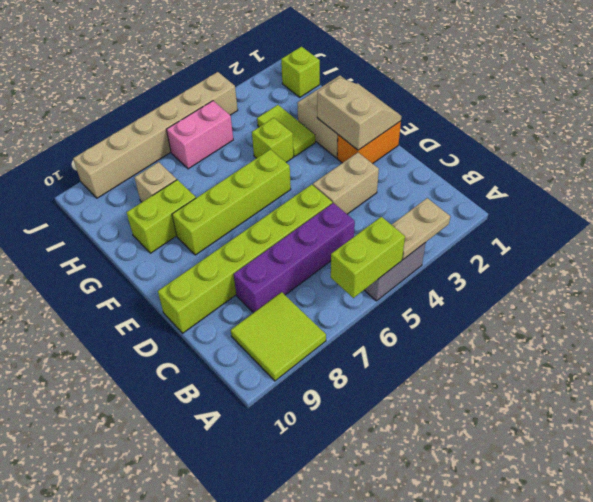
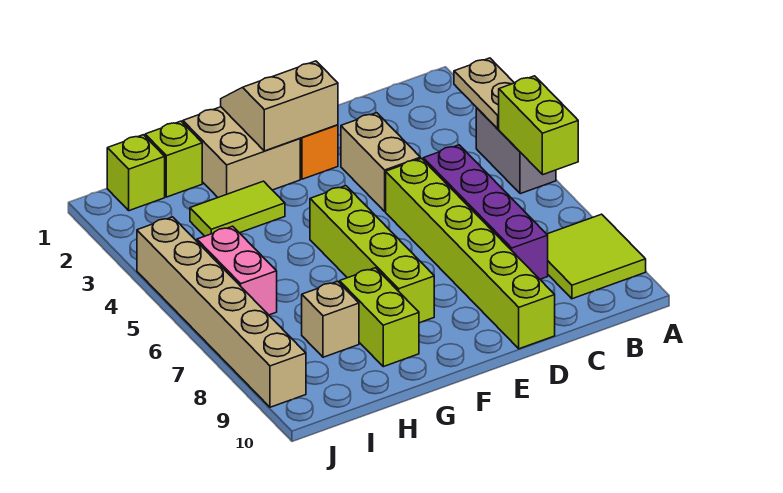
lime brick G4 level 1 -> lime brick H1 level 1

